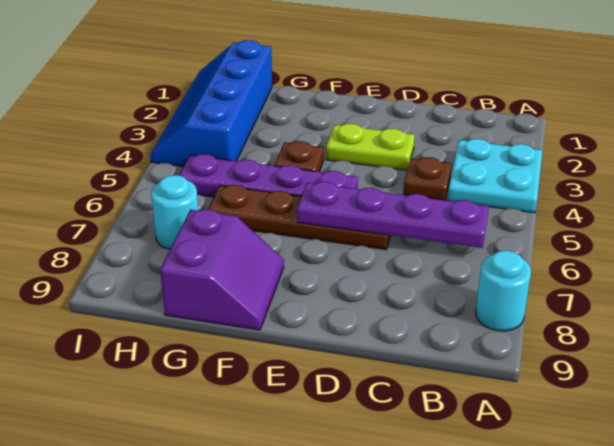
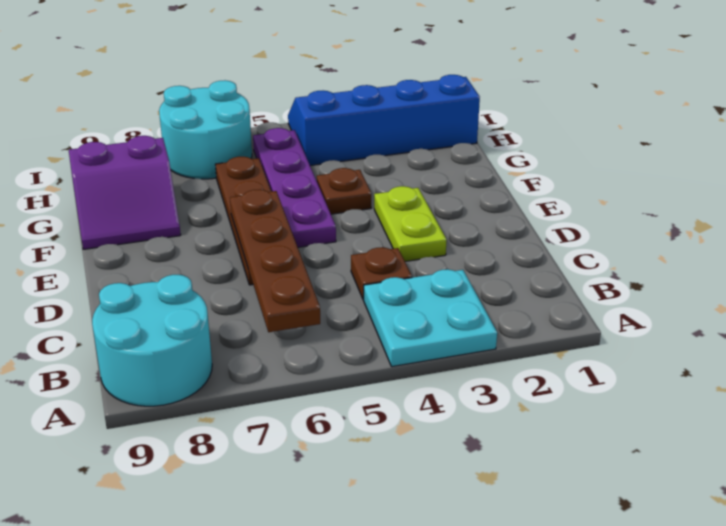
cyan round brick A8 level 1 -> cyan round brick A8:B9 level 1
purple plate B6:E6 level 2 -> brown plate B6:E6 level 2
cyan round brick H7 level 1 -> cyan round brick H6:I7 level 1

